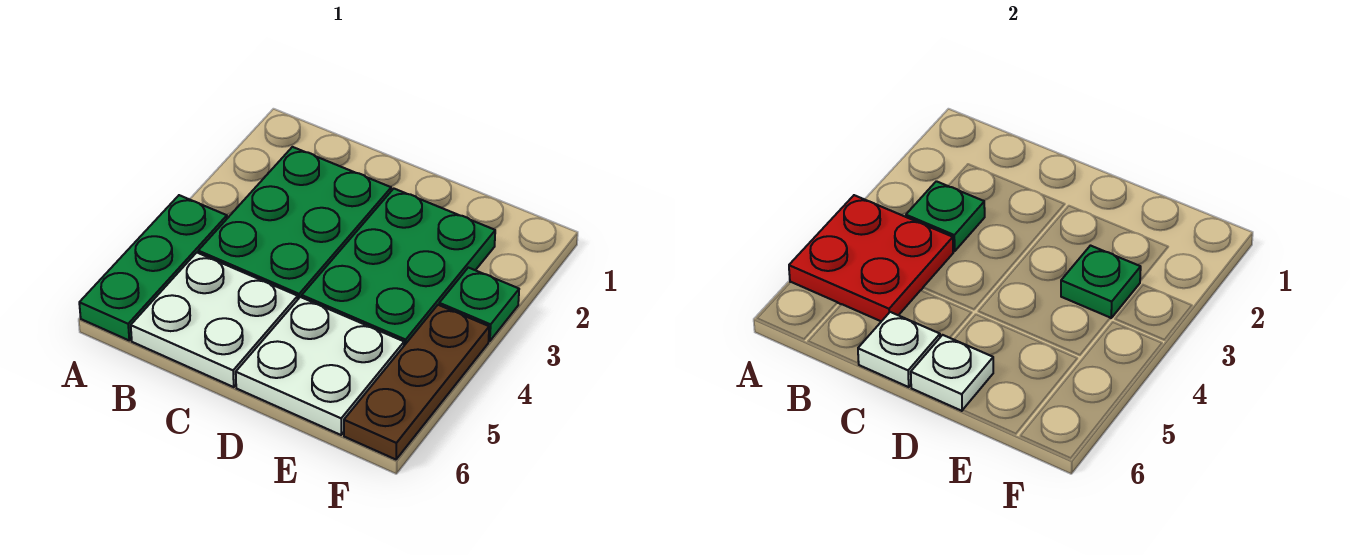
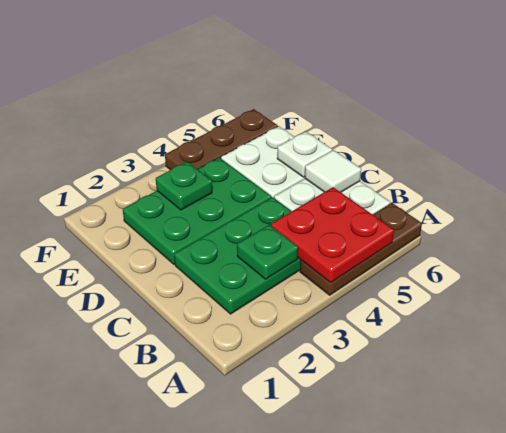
green plate A4:A6 level 1 -> brown plate A4:A6 level 1
white plate C6 level 2 -> white tile C6 level 2
green plate F3 level 1 -> none

